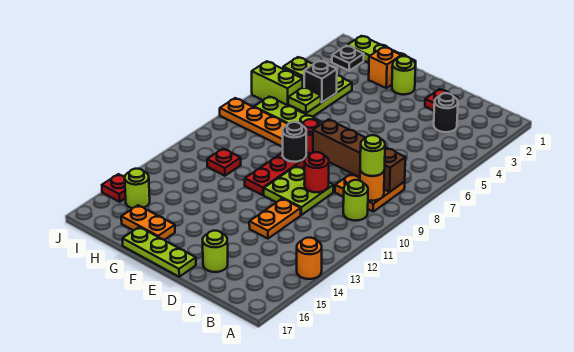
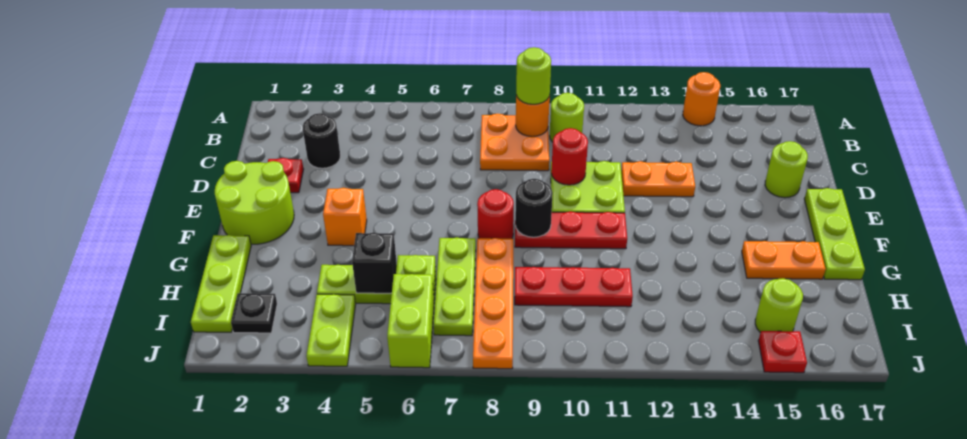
brown brick B8:E8 level 2 -> none
lime round brick F2 level 1 -> lime round brick E1:F2 level 1
orange brick G2 level 1 -> orange brick F4 level 1
orange plate G16:H16 level 1 -> orange plate G15:G16 level 1
red plate H11 level 1 -> red plate H9:H11 level 1

